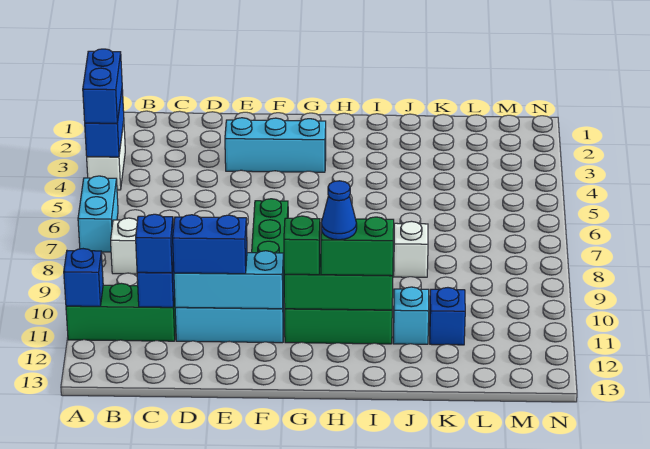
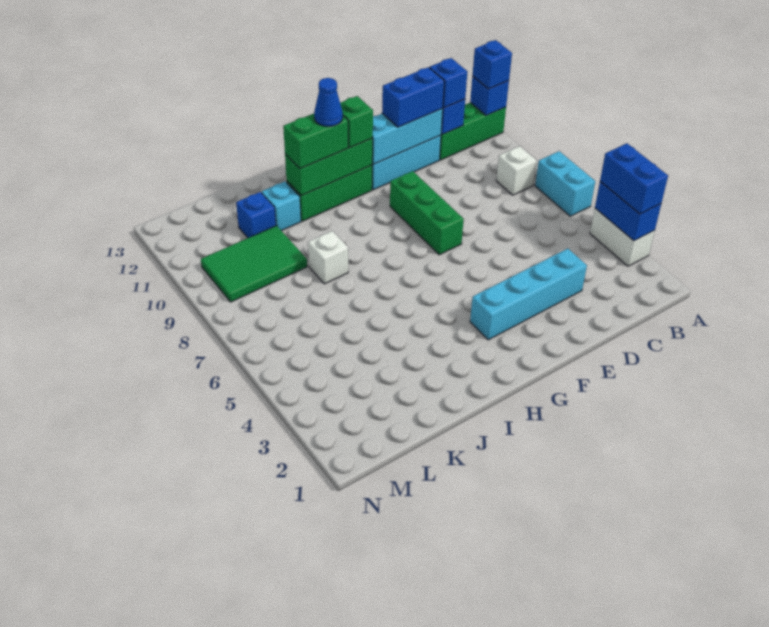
none -> blue brick A11 level 3
cyan brick E3:G3 level 1 -> cyan brick D3:G3 level 1
none -> green tile K9:M10 level 1

